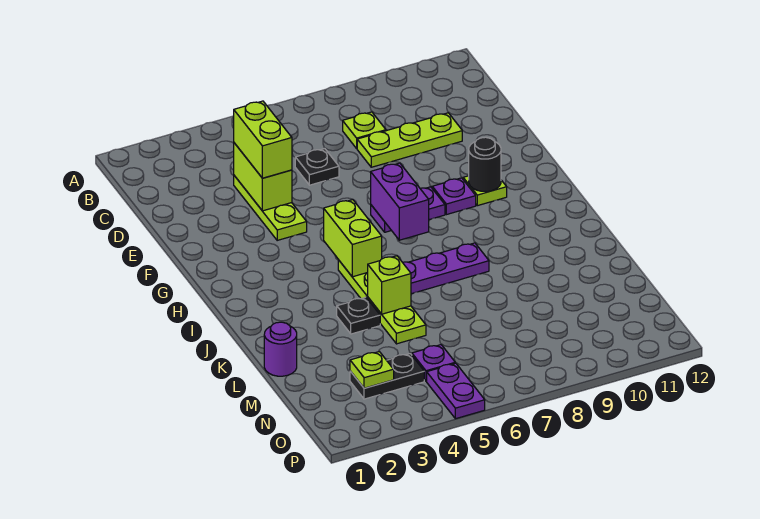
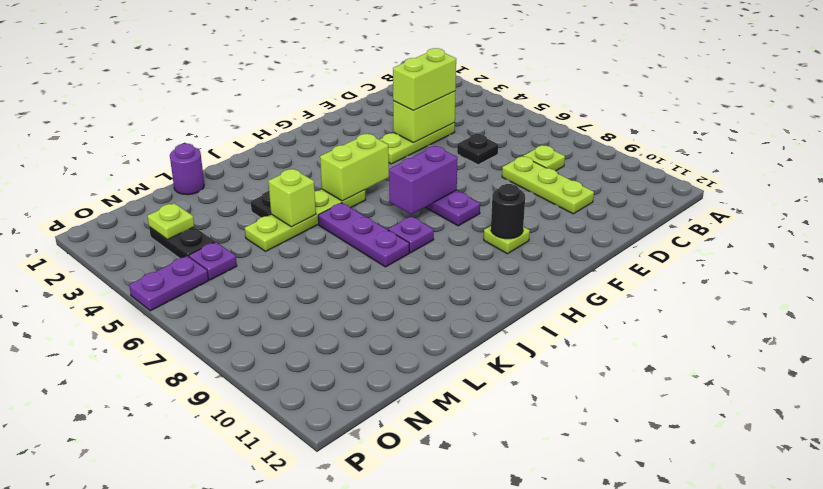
purple plate G9 level 1 -> purple plate I8 level 1

